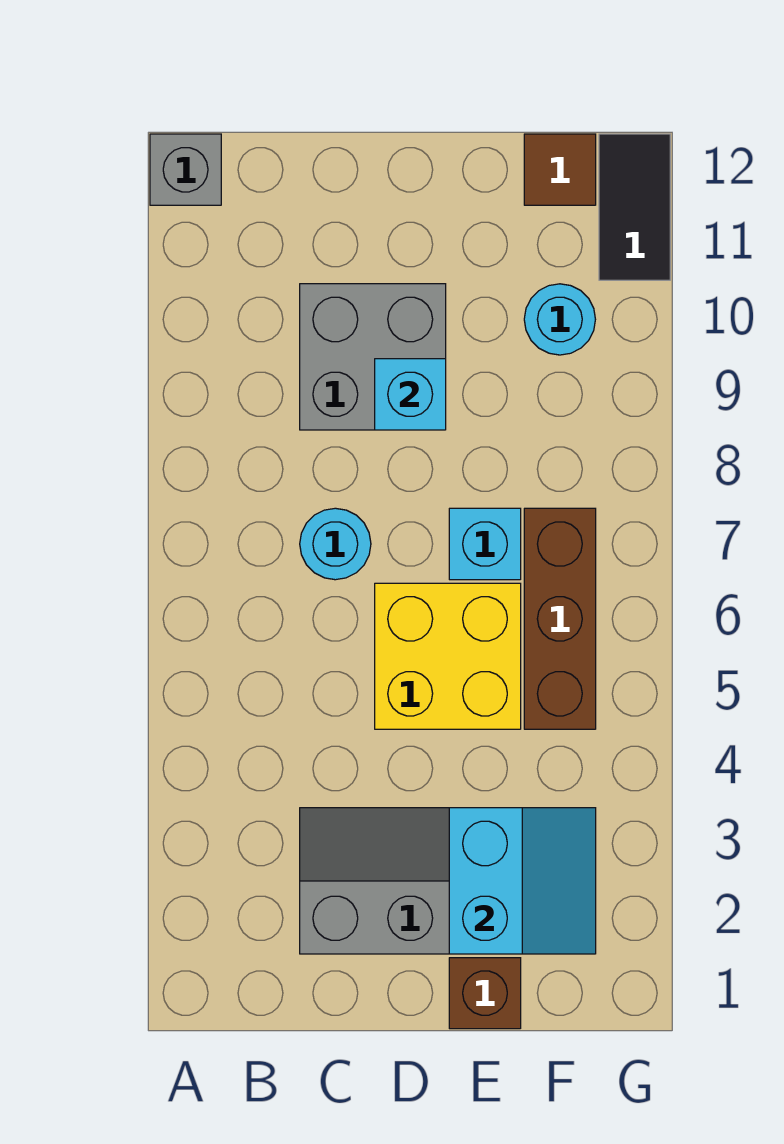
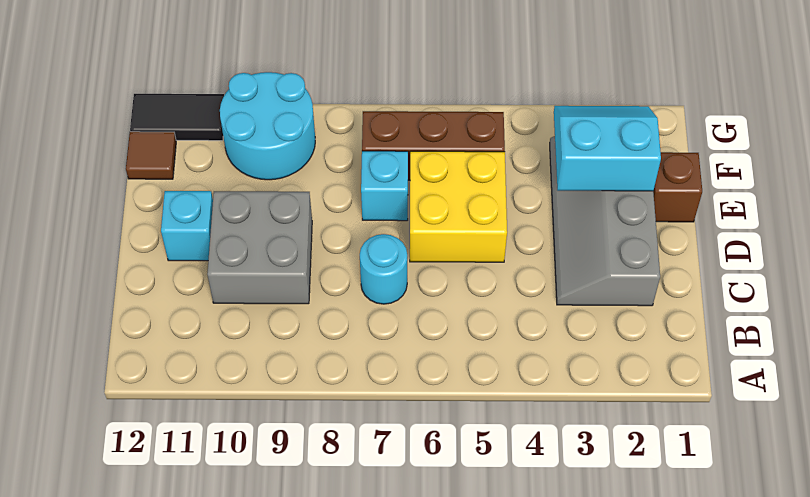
grey brick A12 level 1 -> none
cyan brick D9 level 2 -> cyan brick D11 level 1
cyan round brick F10 level 1 -> cyan round brick F9:G10 level 1

